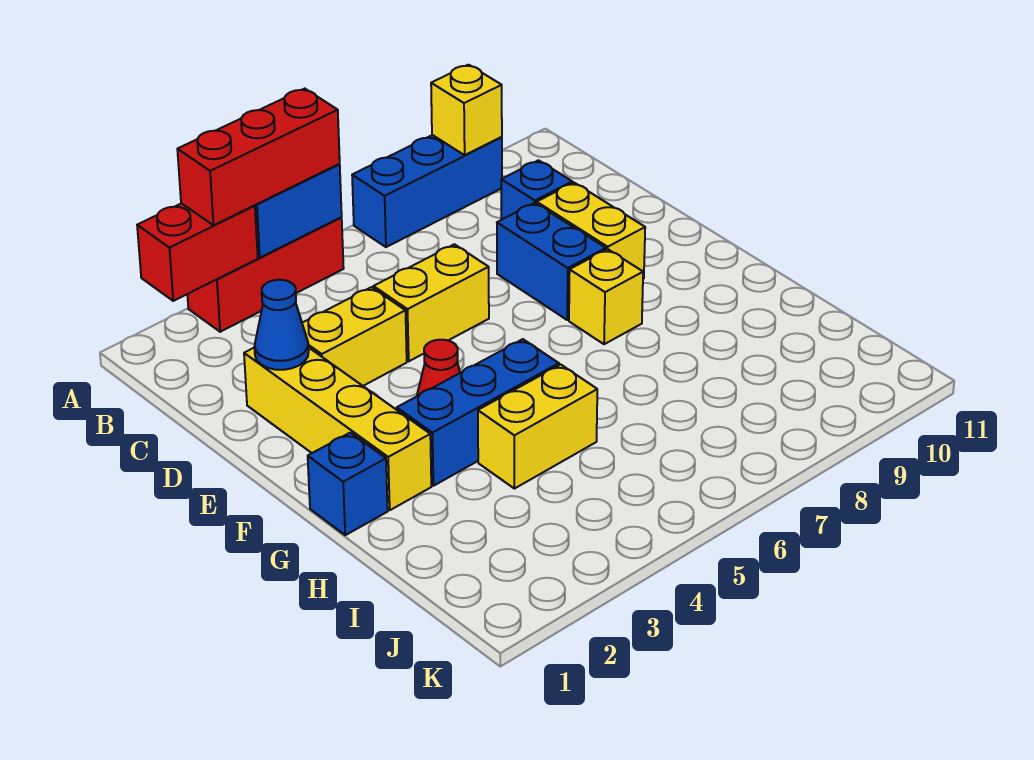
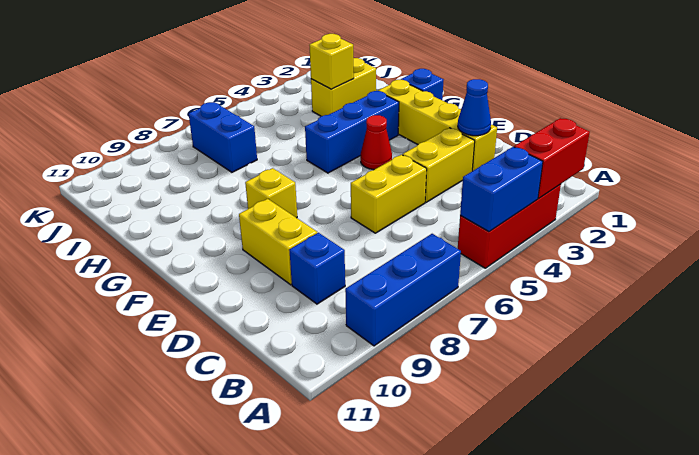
red brick A3:A5 level 3 -> none
yellow brick A9 level 2 -> yellow brick I3 level 2
blue brick D8:E8 level 1 -> blue brick I7:J7 level 1
yellow brick H4:H5 level 1 -> yellow brick I2:I3 level 1

